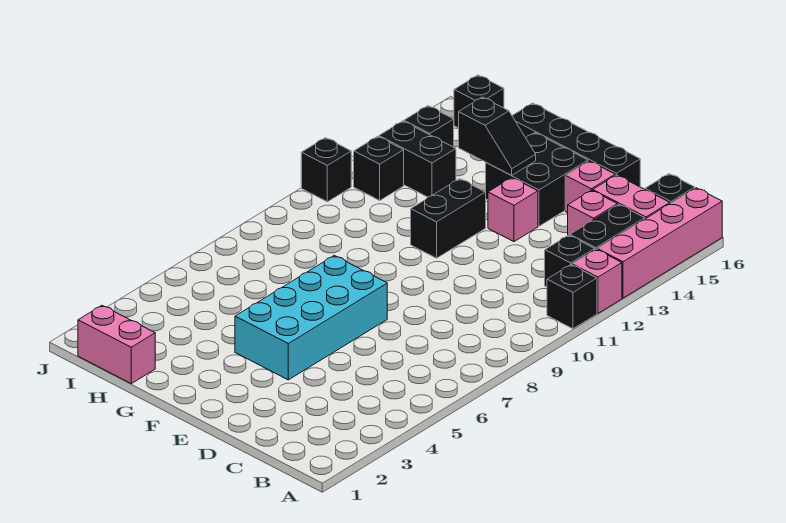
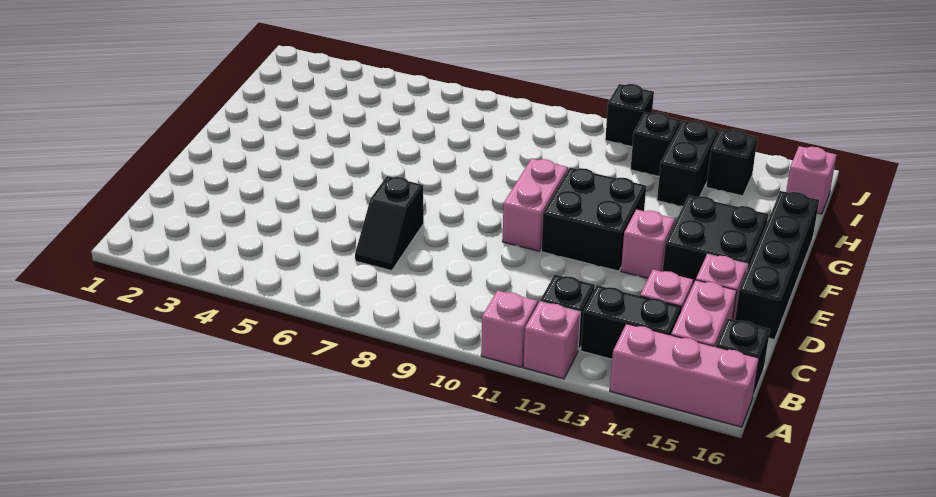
black brick A11 level 1 -> pink brick A11 level 1
pink brick A13:A16 level 1 -> pink brick A14:A16 level 1
cyan brick E4:F7 level 1 -> none
black brick F11:F12 level 1 -> black brick E11:F12 level 1
black slope F14:G14 level 2 top G -> black slope C7:D7 level 1 top D
pink brick H1:I1 level 1 -> pink brick E10:F10 level 1
black brick I16 level 1 -> pink brick I16 level 1

